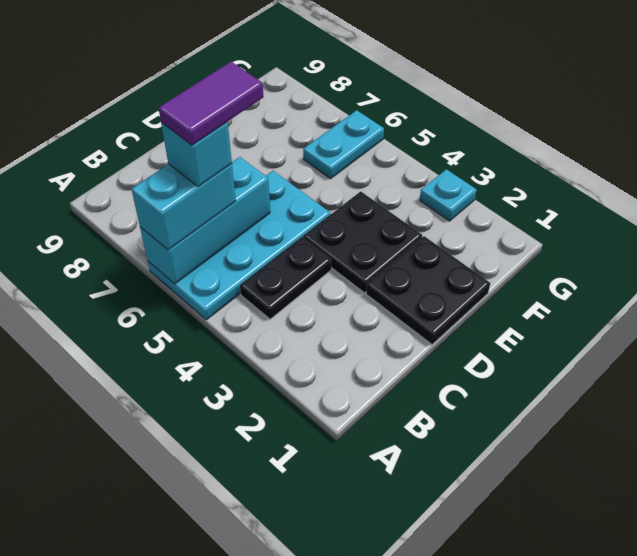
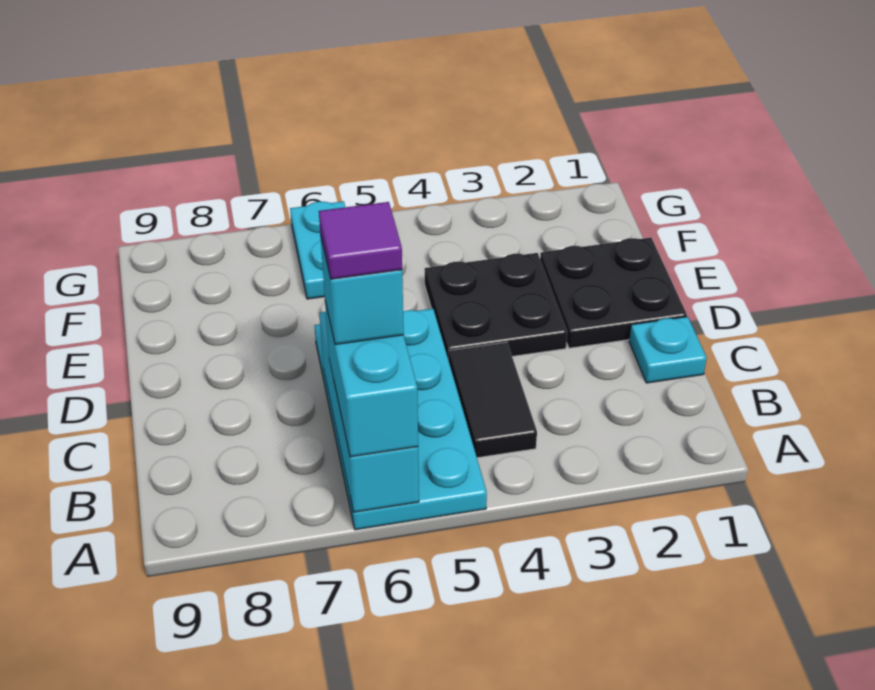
black plate B4:C4 level 1 -> black tile B4:C4 level 1
purple tile B6:C6 level 5 -> purple tile B6 level 5
cyan plate G3 level 1 -> cyan plate C1 level 1

